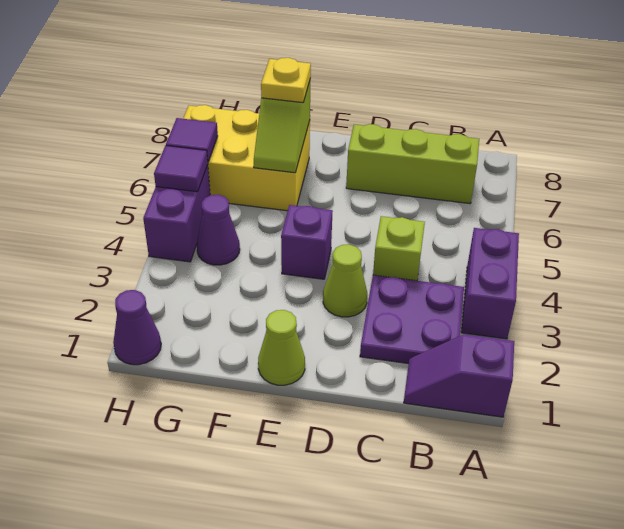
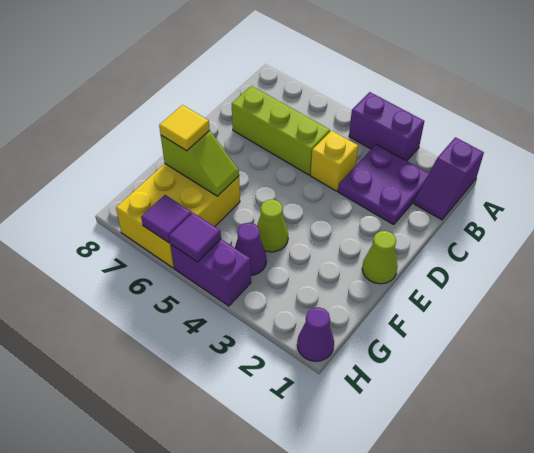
lime brick B7:D7 level 1 -> lime brick C5:C7 level 1
lime brick C4 level 1 -> yellow brick C4 level 1
lime cone D3 level 1 -> lime cone F4 level 1
purple brick E4 level 1 -> none
yellow plate F7 level 3 -> yellow tile F7 level 3

